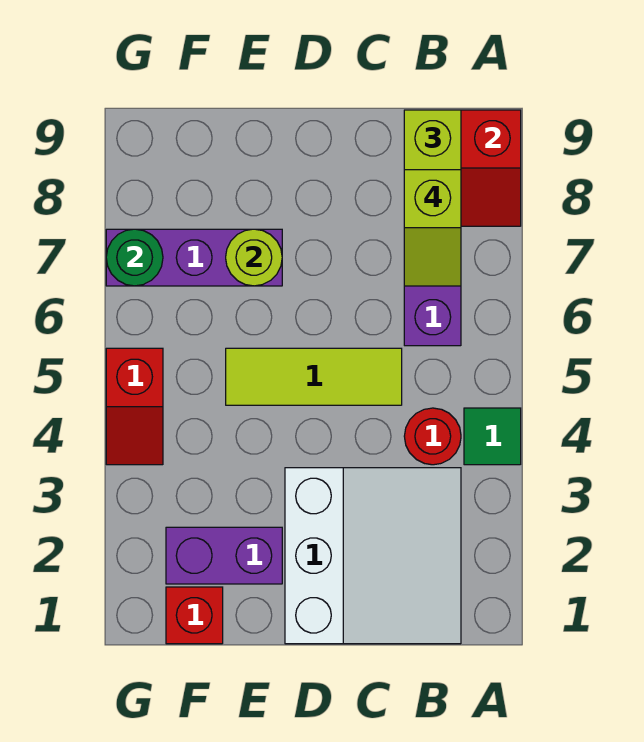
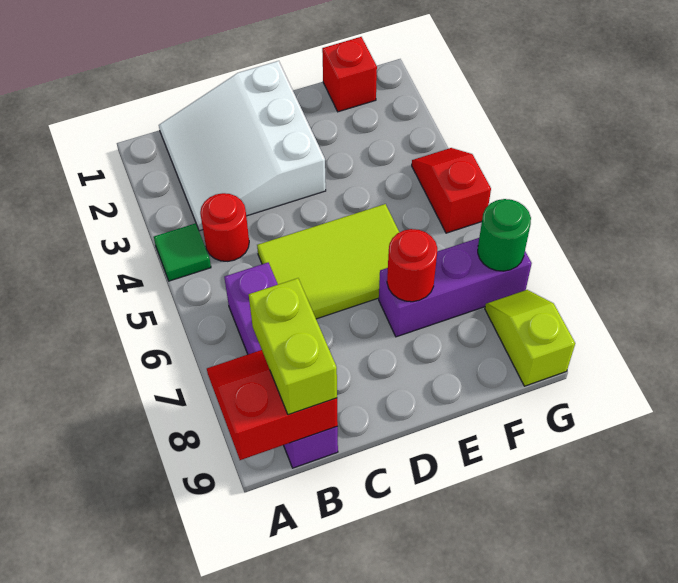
lime slope B7:B8 level 4 top 8 -> lime slope G8:G9 level 1 top 9
lime tile C5:E5 level 1 -> lime tile C5:E6 level 1
purple brick E2:F2 level 1 -> none
lime round brick E7 level 2 -> red round brick E7 level 2

